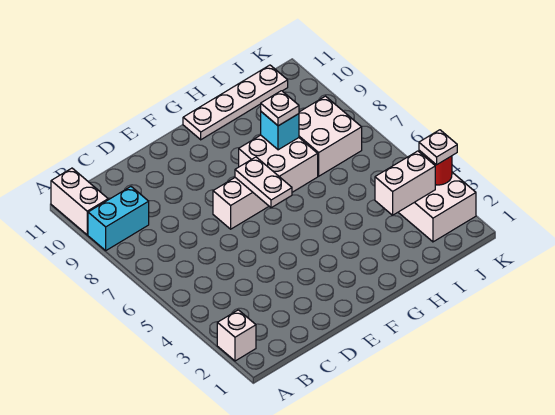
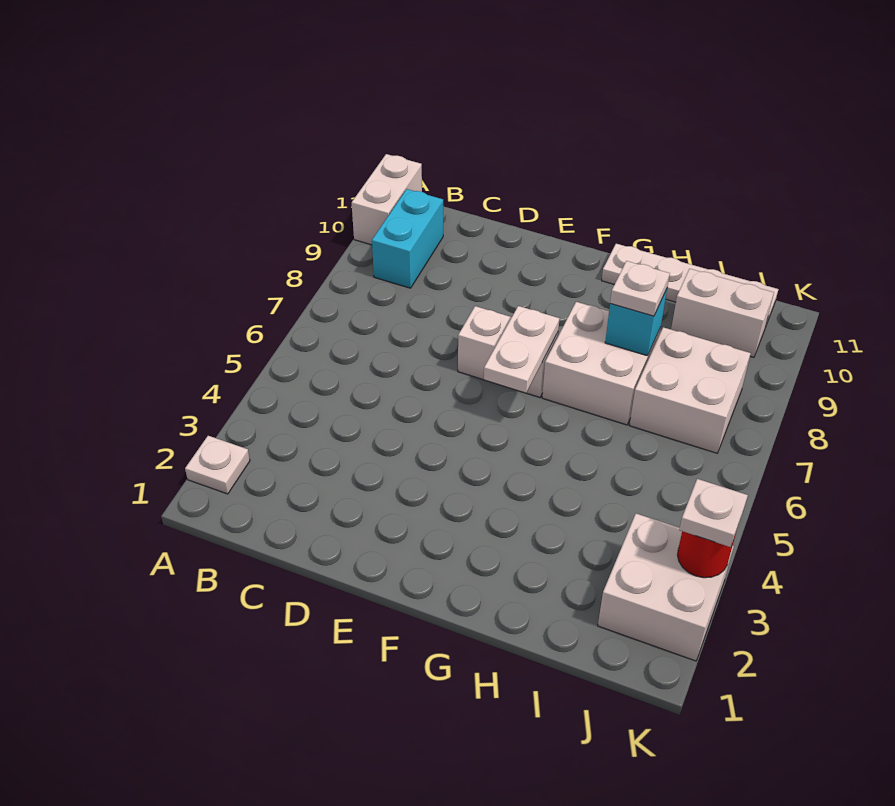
white brick A2 level 1 -> white plate A2 level 1
cyan brick A9:B9 level 1 -> cyan brick B9:B10 level 1
white brick I3:J3 level 2 -> white brick I10:J10 level 1

